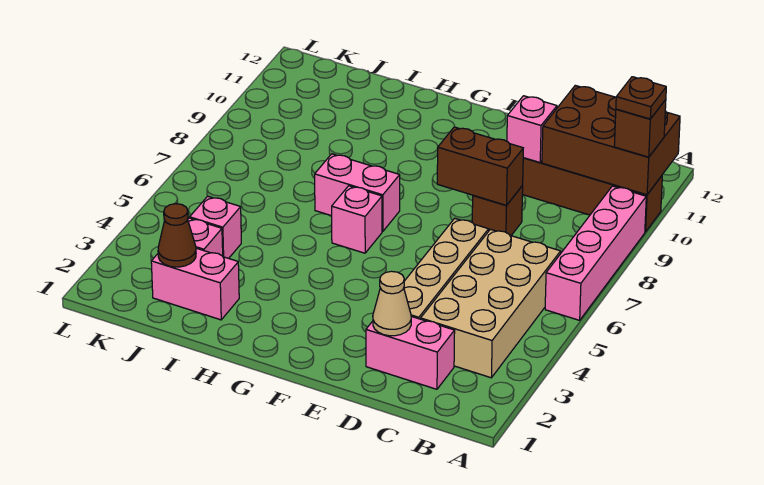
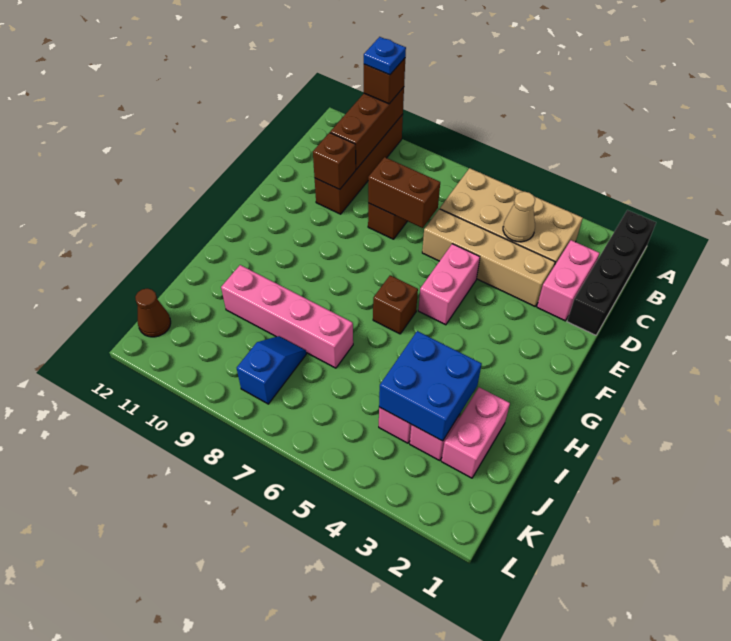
none -> black brick A1:D1 level 1
pink brick A6:A9 level 1 -> pink brick I7:I10 level 1
brown brick A10:C11 level 2 -> brown brick A10:C10 level 2
brown plate A10 level 4 -> blue plate A10 level 4
tan cone D2 level 2 -> tan cone C4 level 2
brown brick D8:E8 level 2 -> brown brick D7:D8 level 2
pink brick D10 level 2 -> brown brick D10 level 2
pink brick G6 level 1 -> brown brick G6 level 1
pink brick G7:H7 level 1 -> pink brick E5:F5 level 1
none -> blue brick I3:J4 level 2
brown cone J2 level 2 -> brown cone K12 level 1
none -> blue slope J8:K8 level 1 top K

